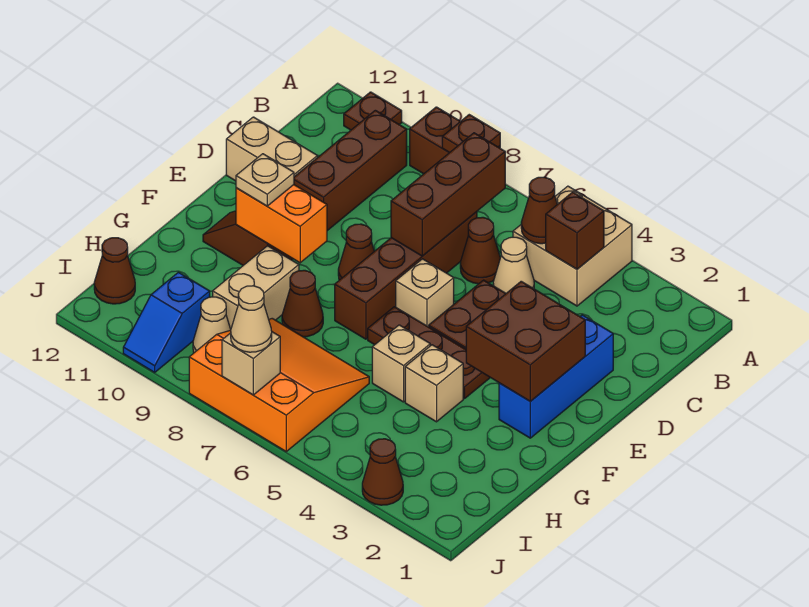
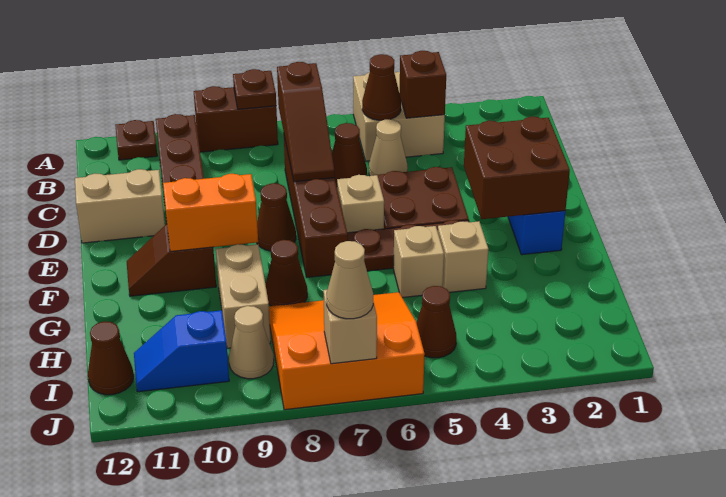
brown brick B7:D7 level 2 -> brown slope B7:D7 level 2 top B
tan plate F10 level 3 -> none
blue slope I10:J10 level 1 top I -> blue slope I10:I11 level 1 top 10
brown cone J3 level 1 -> brown cone I5 level 1

